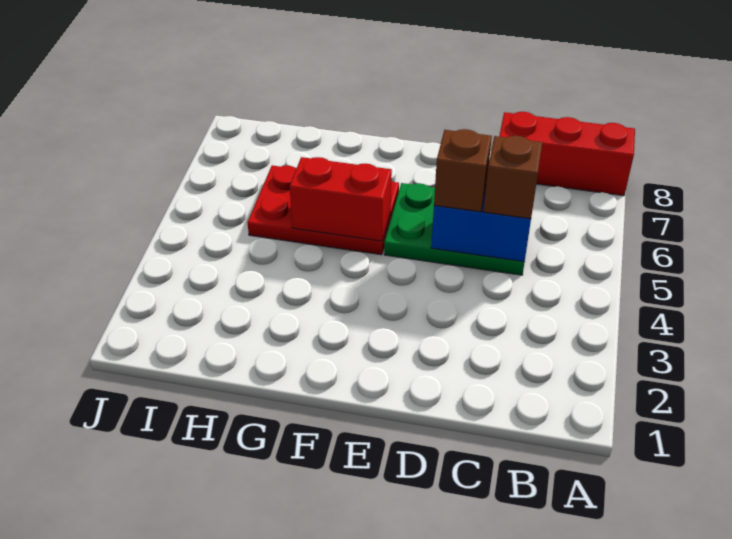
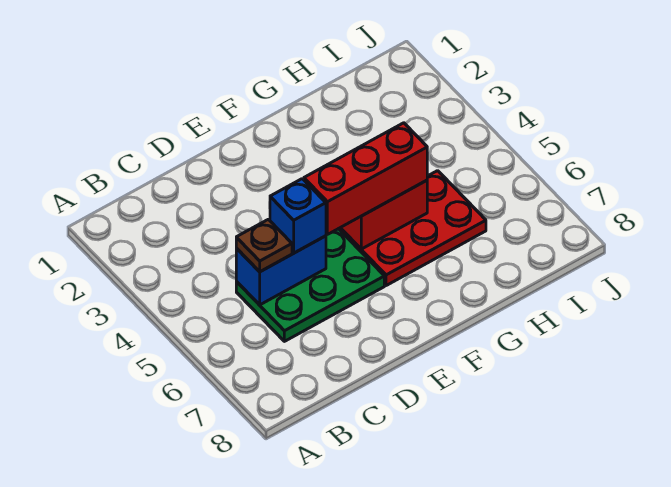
red brick A8:C8 level 1 -> red brick E5:G5 level 3
brown brick C5 level 3 -> brown plate C5 level 3
brown brick D5 level 3 -> blue brick D5 level 3

